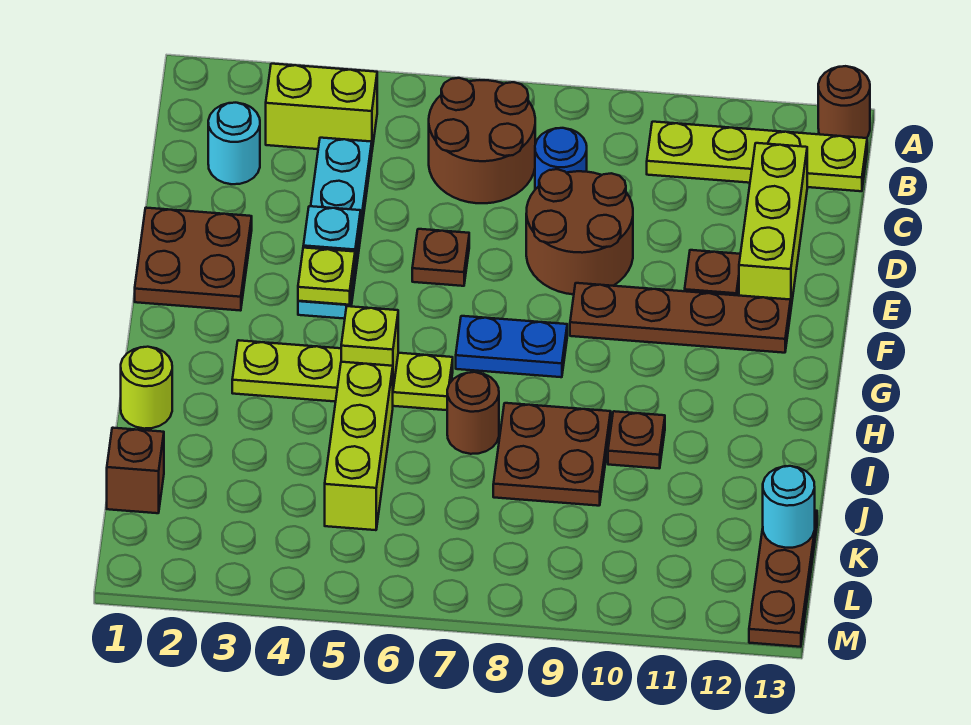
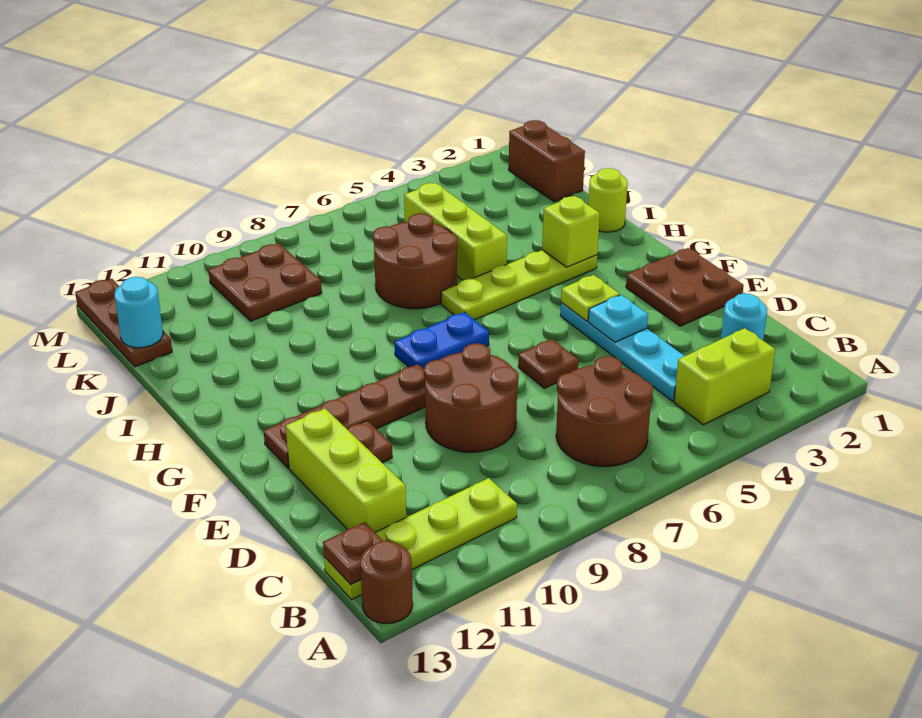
blue round brick C8 level 1 -> none
lime brick H5 level 2 -> lime brick H3 level 2
brown round brick I7 level 1 -> brown round brick I6:J7 level 1
brown plate I8:J9 level 1 -> brown plate K9:L10 level 1
brown plate I10 level 1 -> brown plate B13 level 2
brown brick K1 level 1 -> brown brick K1:L1 level 1

